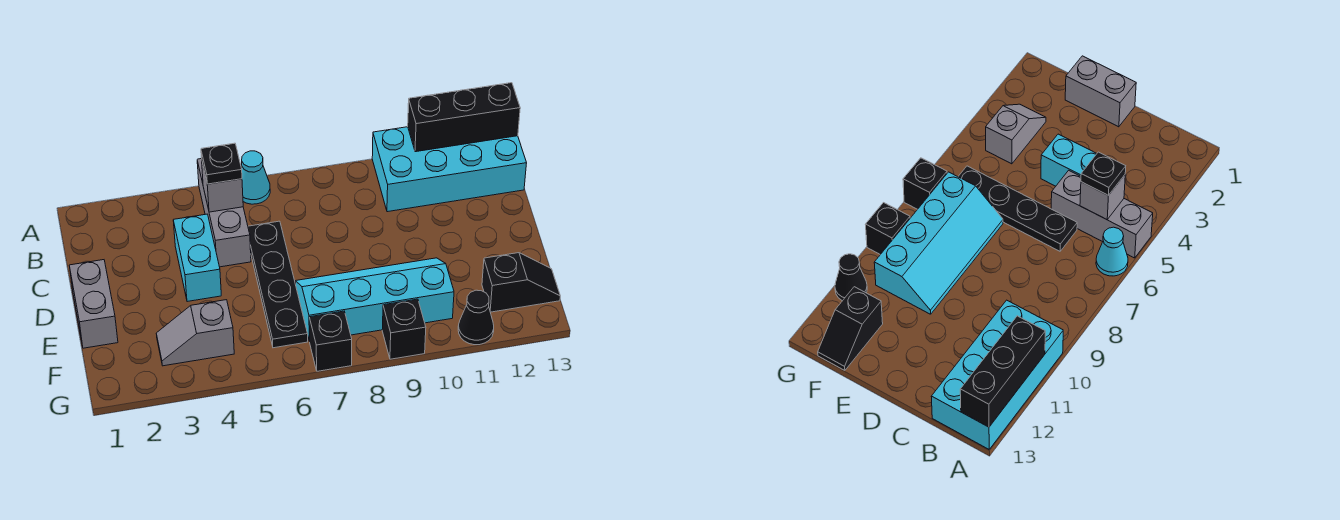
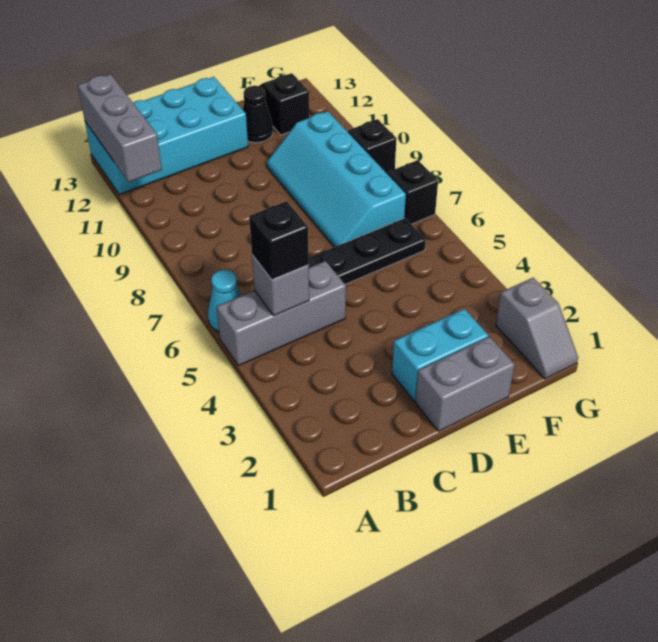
cyan brick A10:B13 level 1 -> cyan brick A12:D13 level 1
black brick A11:A13 level 2 -> grey brick A11:A13 level 2
black plate B5 level 3 -> black brick B5 level 3
cyan brick C4:D4 level 1 -> cyan brick D2:E2 level 1
grey slope F3:F4 level 1 top 4 -> grey slope G1:G2 level 1 top 2
black cone G11 level 1 -> black cone E12 level 1

